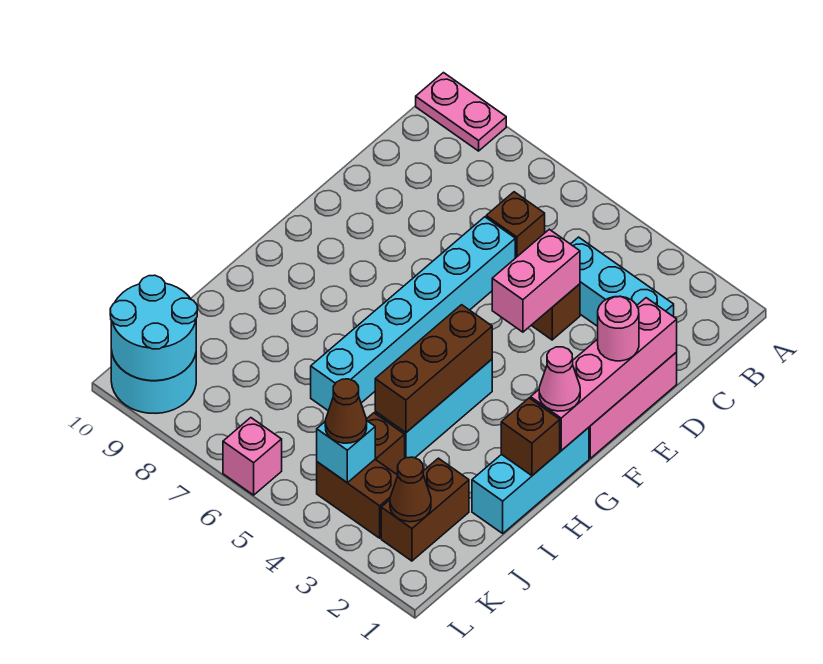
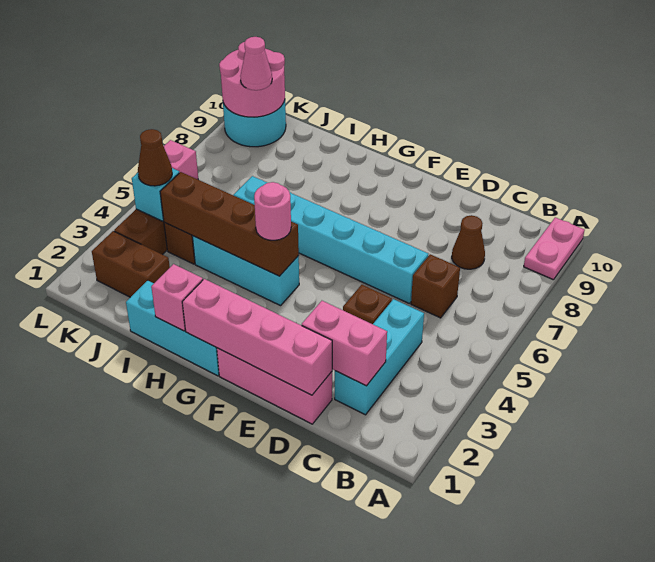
pink brick D4:E4 level 2 -> pink brick C2:D2 level 2
pink round brick E1 level 3 -> pink round brick G4 level 3
pink cone G1 level 3 -> pink cone K9 level 3
brown brick G4:I4 level 2 -> brown brick G4:J4 level 2
brown brick H1 level 2 -> pink brick H1 level 2
brown cone K2 level 2 -> brown cone C8 level 1
cyan round brick K9:L10 level 2 -> pink round brick K9:L10 level 2

